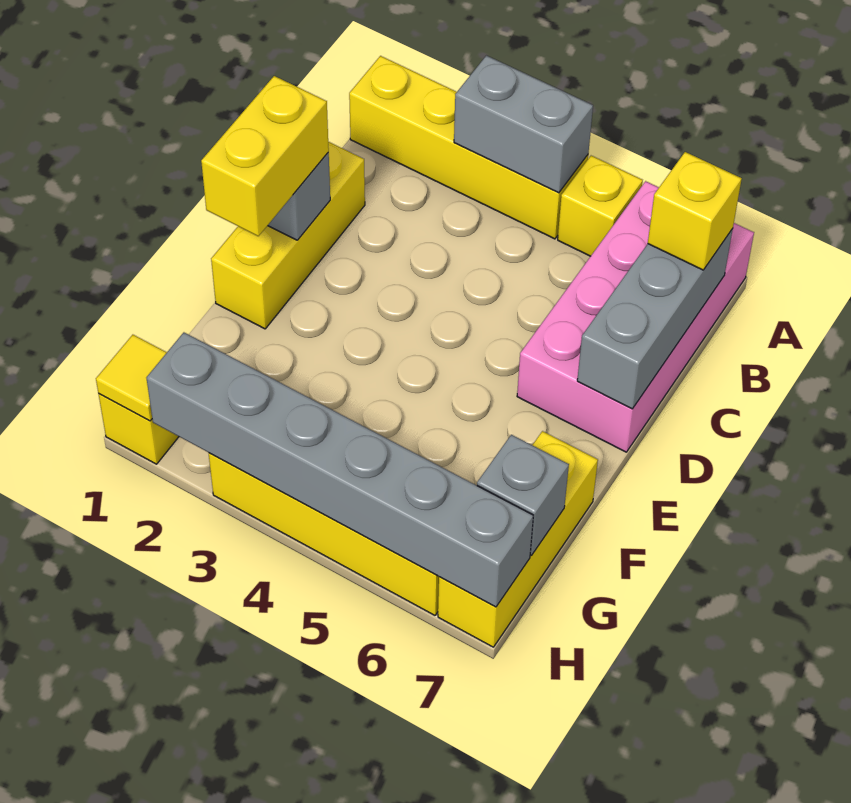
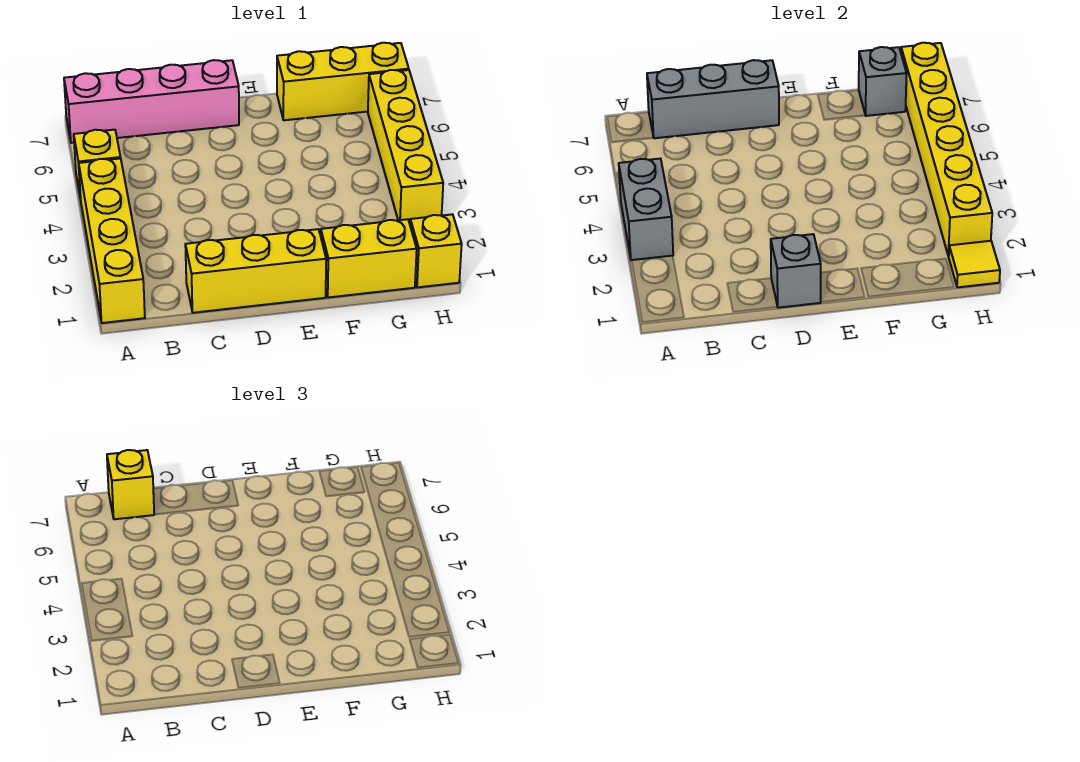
pink brick A6:D7 level 1 -> pink brick A7:D7 level 1
yellow brick D1:E1 level 3 -> yellow brick F1:G1 level 1
grey brick H2:H7 level 2 -> yellow brick H2:H7 level 2

